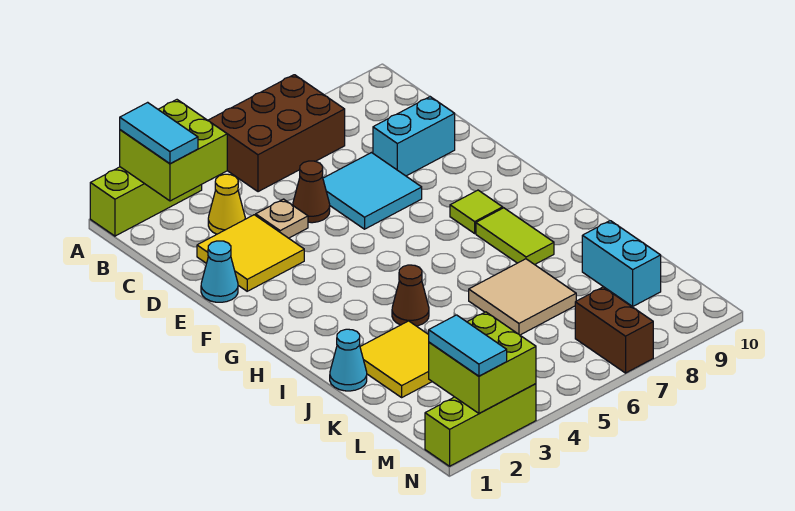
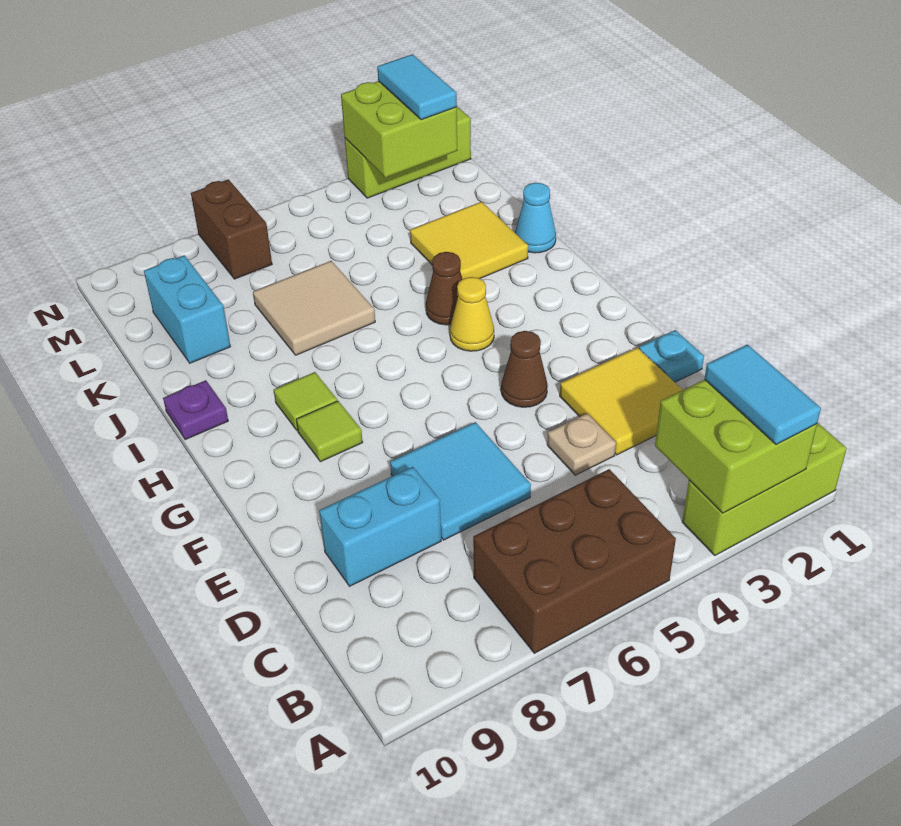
yellow cone C3 level 1 -> yellow cone H4 level 1
brown cone D5 level 1 -> brown cone F4 level 1
cyan cone E1 level 1 -> cyan plate E1 level 1
lime tile H8:I8 level 1 -> lime tile H8 level 1
none -> purple plate I10 level 1

